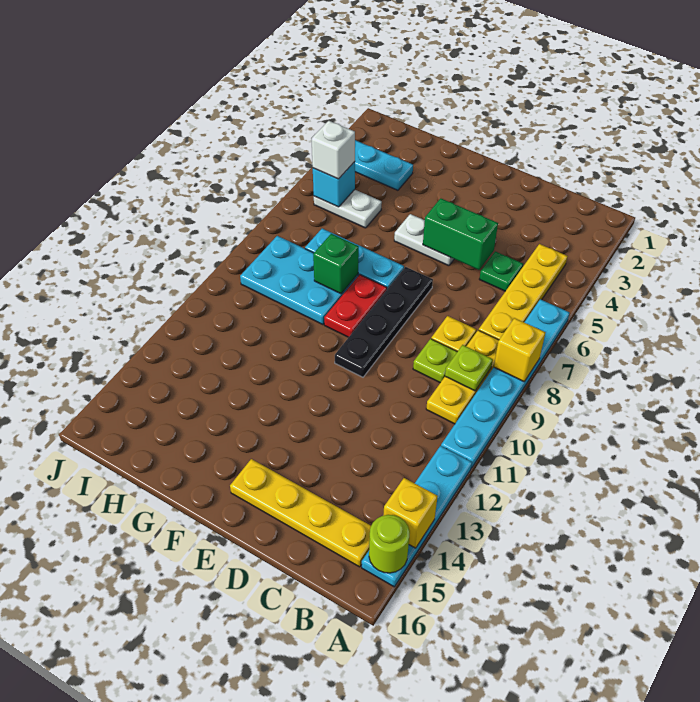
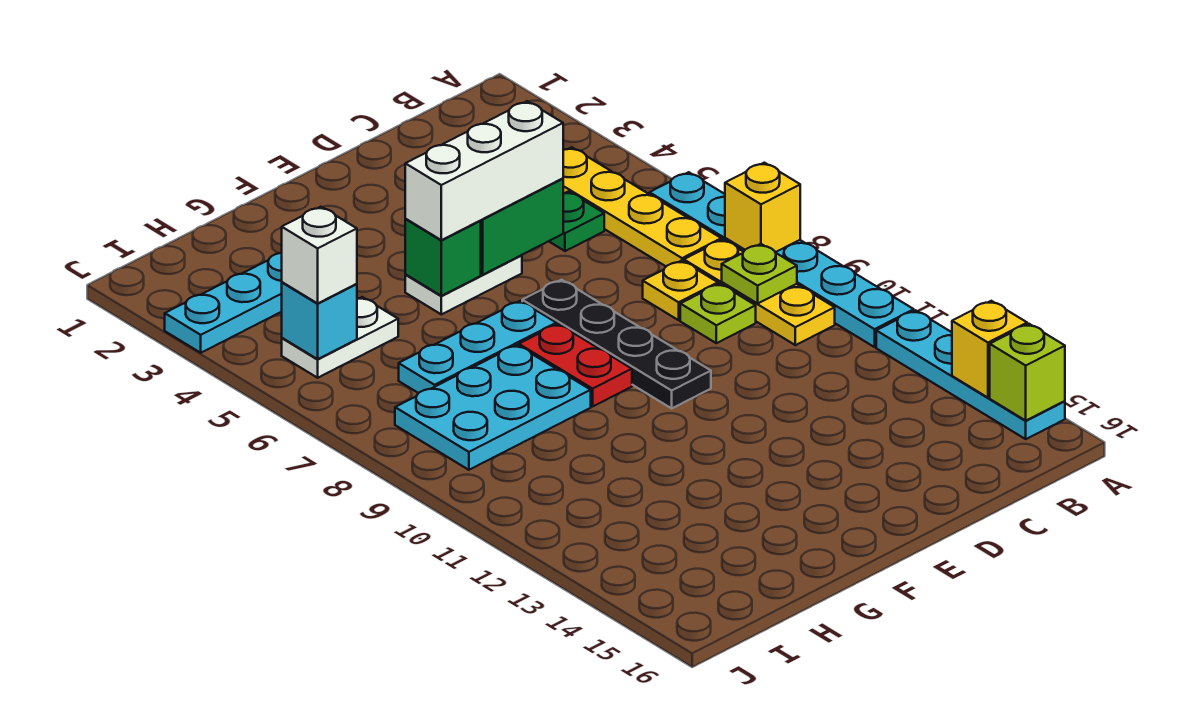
lime round brick A15 level 2 -> lime brick A15 level 2
yellow plate B15:E15 level 1 -> none
none -> white brick D5:F5 level 3
green brick G8 level 2 -> green brick F5 level 2

